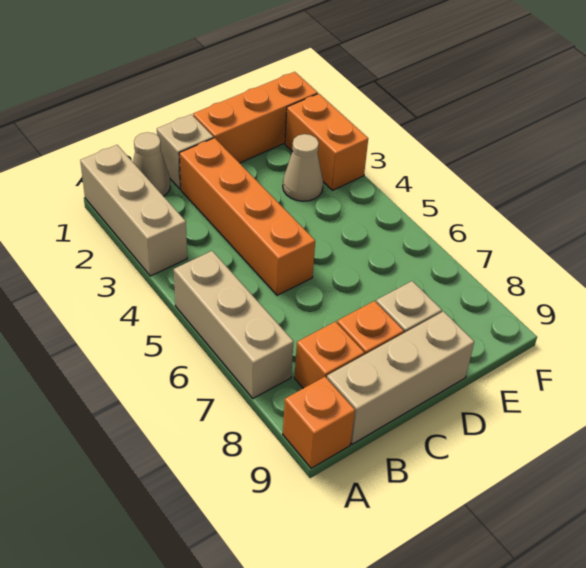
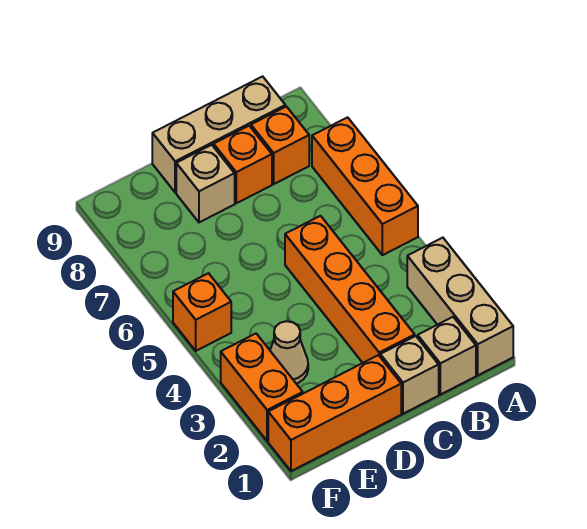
tan brick A5:A7 level 1 -> orange brick A5:A7 level 1
orange brick A9 level 1 -> orange brick F5 level 1
tan cone B1 level 1 -> tan brick B1 level 1

